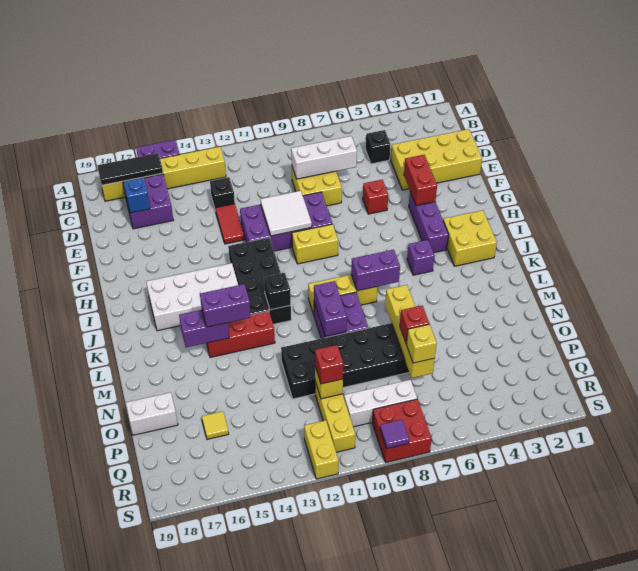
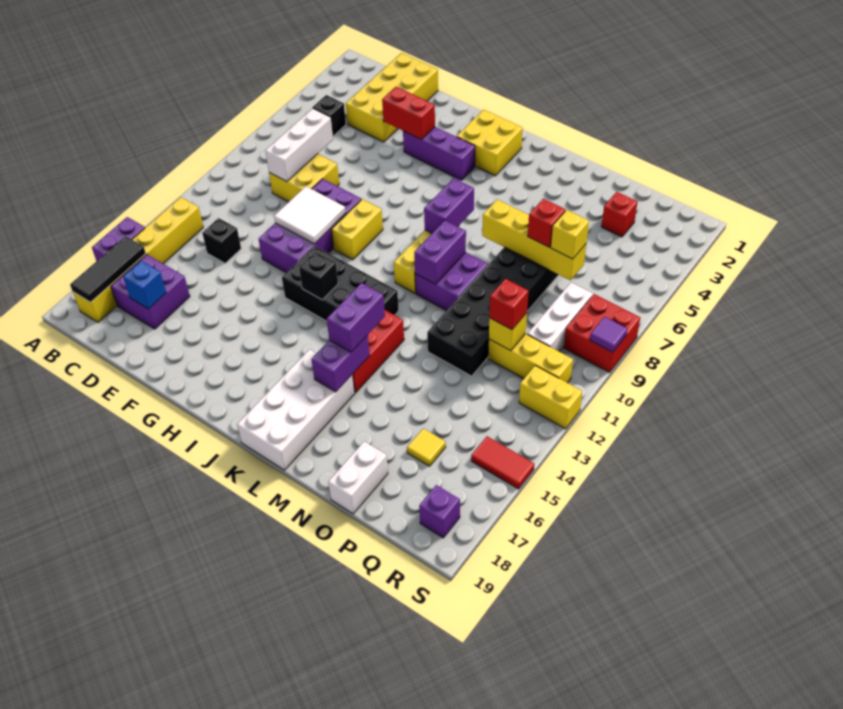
red tile E13:F13 level 1 -> red tile R15:S15 level 1
red brick F6 level 1 -> red brick P3 level 1
white brick I14:J17 level 1 -> white brick K16:L19 level 1
purple brick J5 level 1 -> purple brick R18 level 1
black brick K12 level 2 -> black brick I13 level 2
purple brick L10:M10 level 2 -> purple brick L9:L10 level 2

